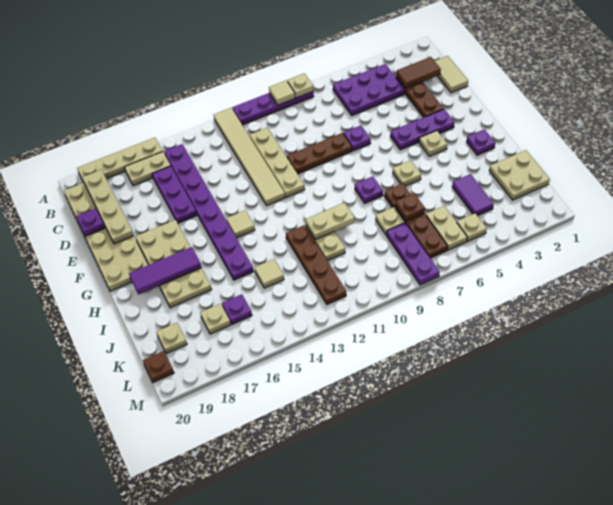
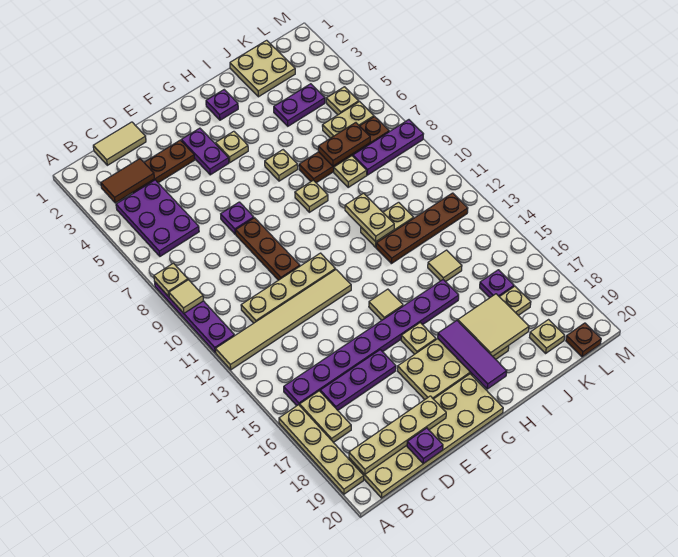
brown tile C2:C3 level 2 -> brown tile B3:C3 level 2
purple plate F3:F5 level 1 -> purple plate F3:F4 level 1
none -> tan plate G16 level 1
purple plate H8 level 1 -> tan plate H8 level 1
none -> tan tile I17:J18 level 2
purple tile J4:K4 level 1 -> purple plate J4:K4 level 1
brown plate J7 level 2 -> brown plate J7:K7 level 2

